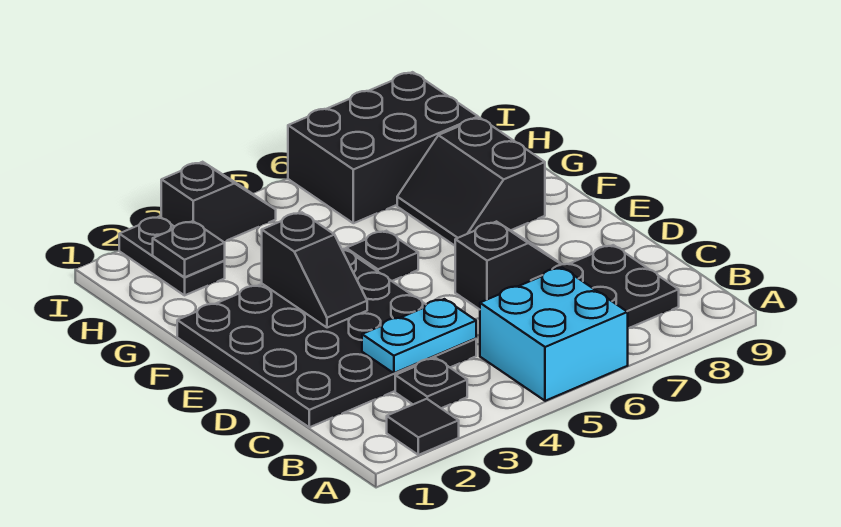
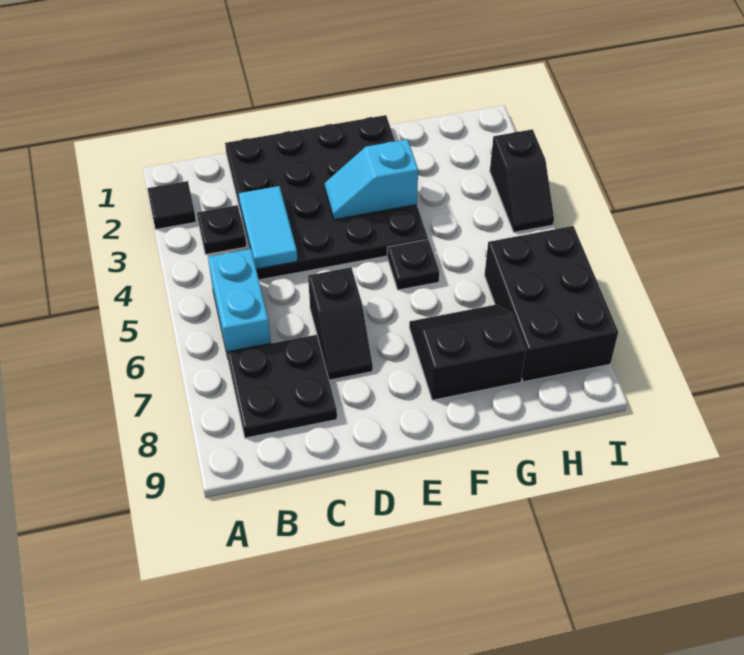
cyan brick A5:B6 level 1 -> cyan brick B5:B6 level 1
cyan plate C3:C4 level 2 -> cyan tile C3:C4 level 2
black slope E3:F3 level 2 top F -> cyan slope E3:F3 level 2 top F
black plate H2:I2 level 1 -> none
black plate H2 level 2 -> none

